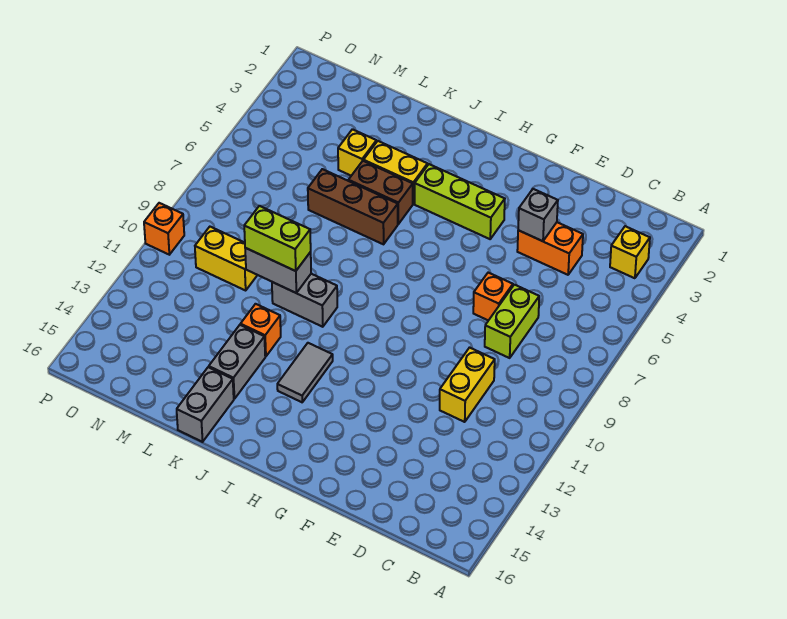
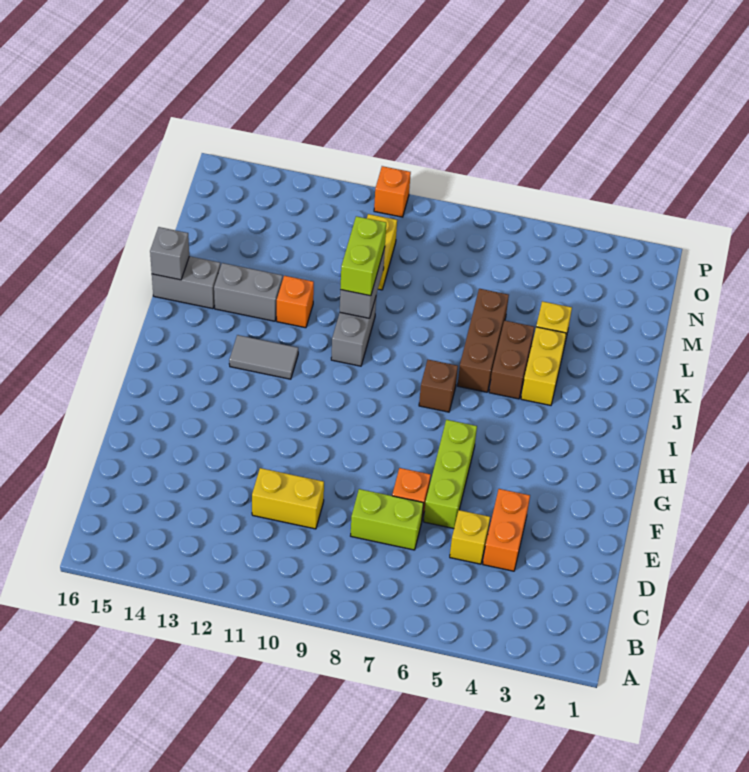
yellow brick B3 level 1 -> yellow brick D5 level 1
grey brick E4 level 2 -> grey brick K16 level 2
lime brick G4:I4 level 1 -> lime brick E6:G6 level 1
none -> brown brick I7 level 1

